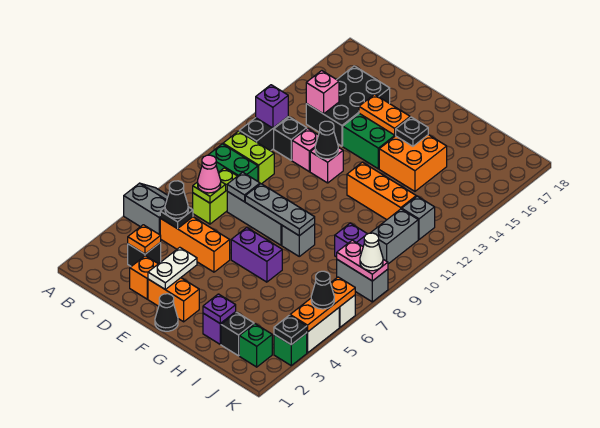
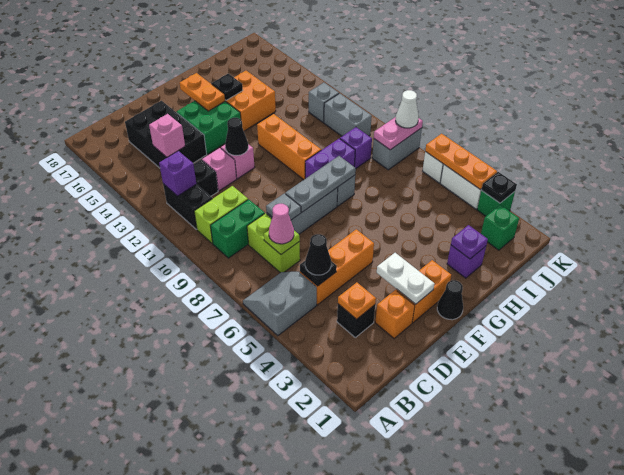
orange plate E15:F15 level 2 -> orange plate F15:F16 level 2
purple brick F6:G6 level 1 -> purple brick G9:H9 level 1
orange brick G12:I12 level 1 -> orange brick G10:G12 level 1
black brick I2 level 1 -> none
black cone K5 level 3 -> none

